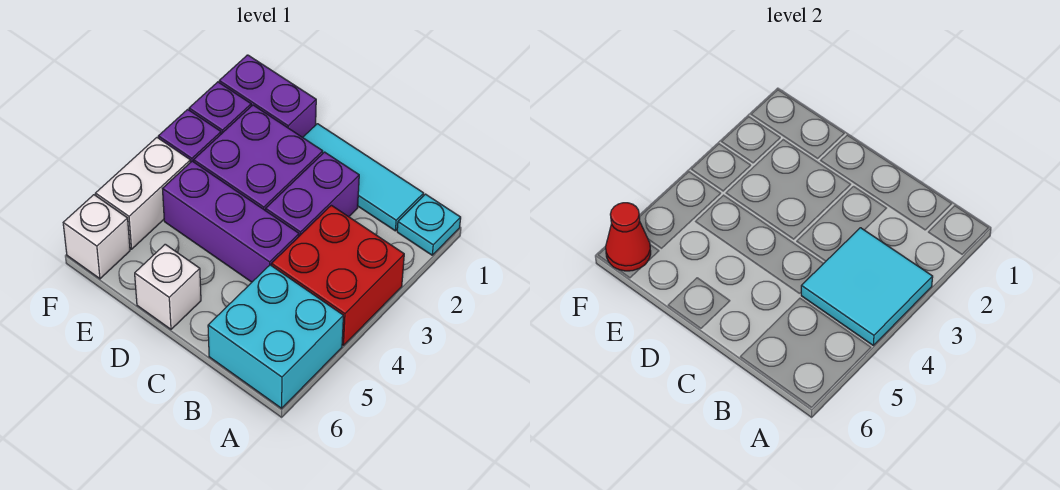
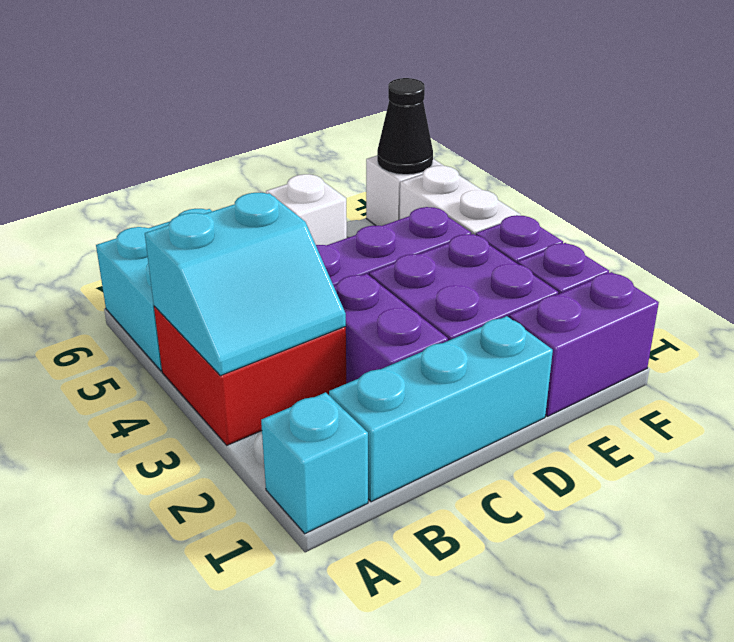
cyan plate A1 level 1 -> cyan brick A1 level 1
cyan tile A3:B4 level 2 -> cyan slope A3:B4 level 2 top 4
cyan tile B1:D1 level 1 -> cyan brick B1:D1 level 1
red cone F6 level 2 -> black cone F6 level 2

